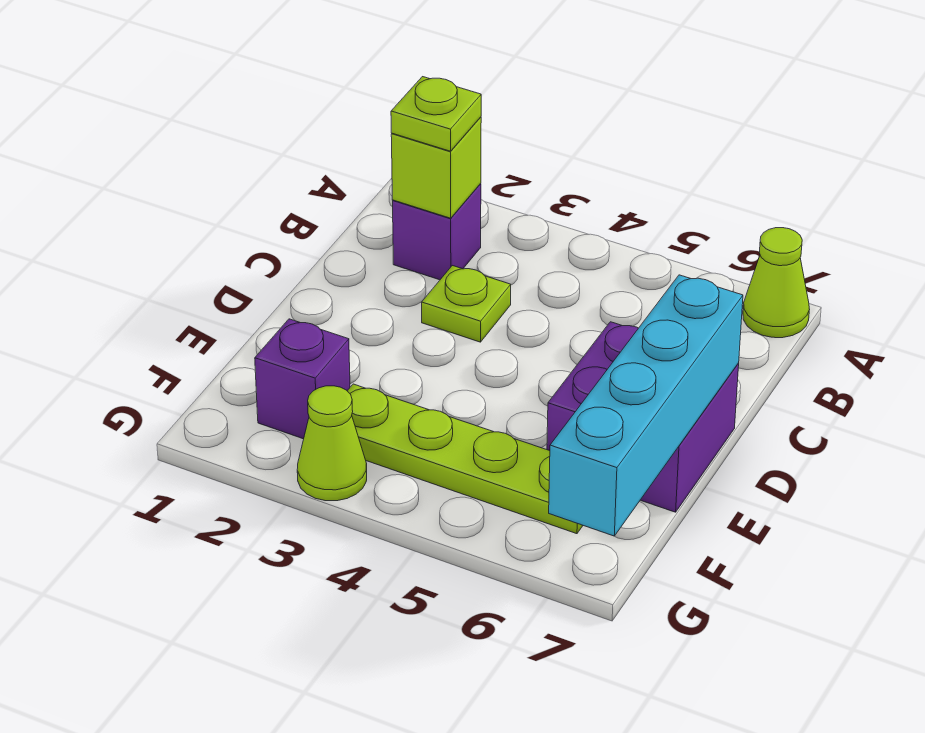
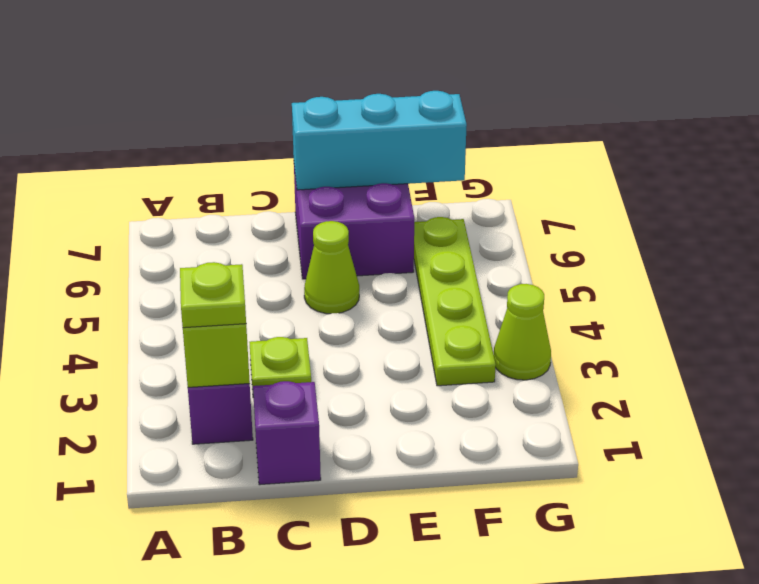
lime cone A7 level 1 -> lime cone D5 level 1
cyan brick D7:G7 level 2 -> cyan brick D7:F7 level 2
purple brick F2 level 1 -> purple brick C1 level 1

